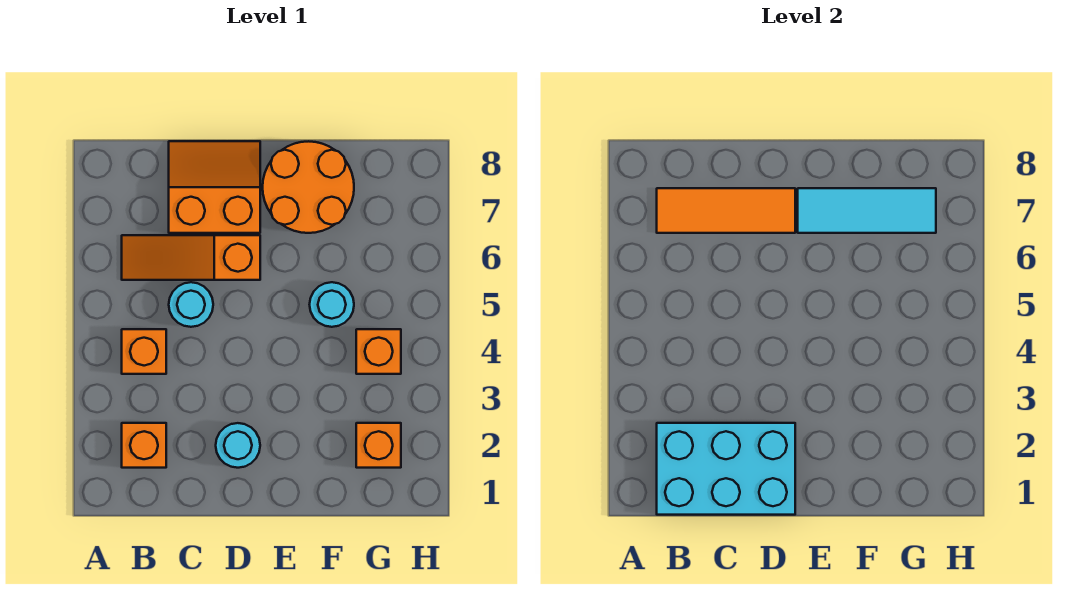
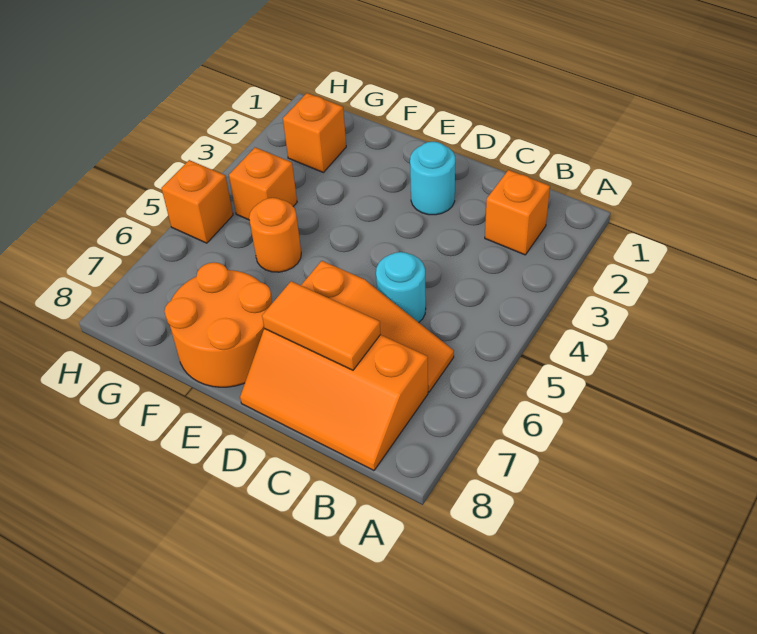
cyan brick B1:D2 level 2 -> none
orange brick B4 level 1 -> orange brick H5 level 1
orange tile B7:D7 level 2 -> orange tile C7:D7 level 2
orange slope C7:D8 level 1 top 7 -> orange slope B7:D8 level 1 top 7
cyan tile E7:G7 level 2 -> none
cyan round brick F5 level 1 -> orange round brick F5 level 1

